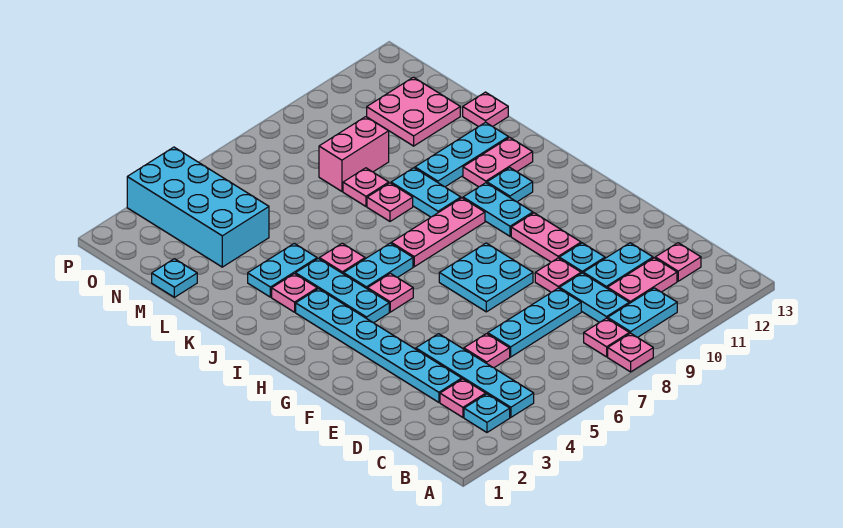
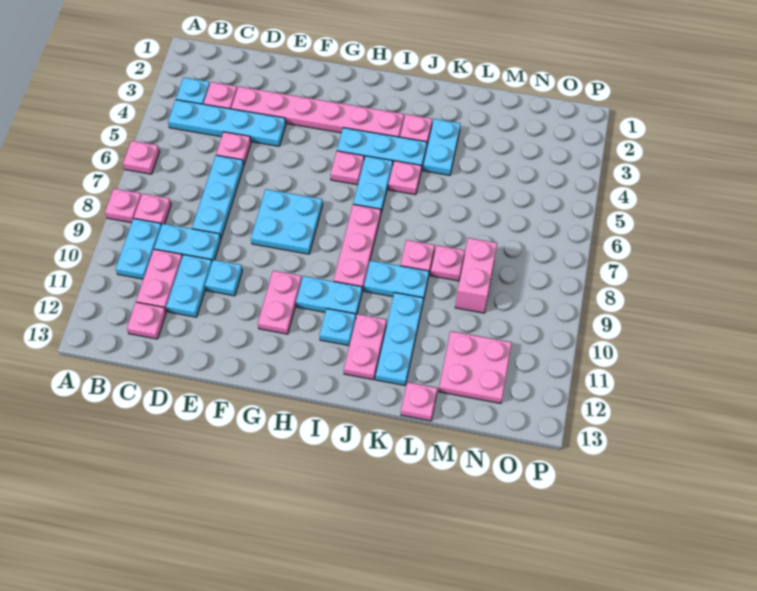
cyan plate D3:I3 level 1 -> pink plate D3:I3 level 1
pink plate E9 level 1 -> pink plate A6 level 1
pink plate F10:G10 level 1 -> pink plate G10:G11 level 1
cyan plate M1 level 1 -> none
cyan brick M3:P4 level 1 -> none

